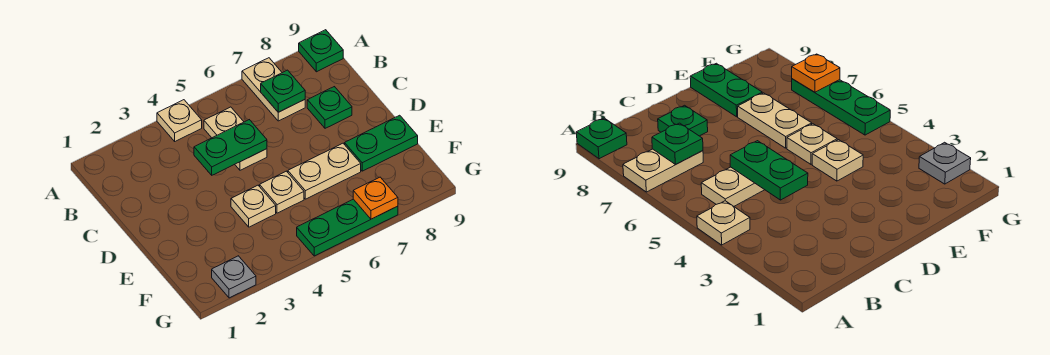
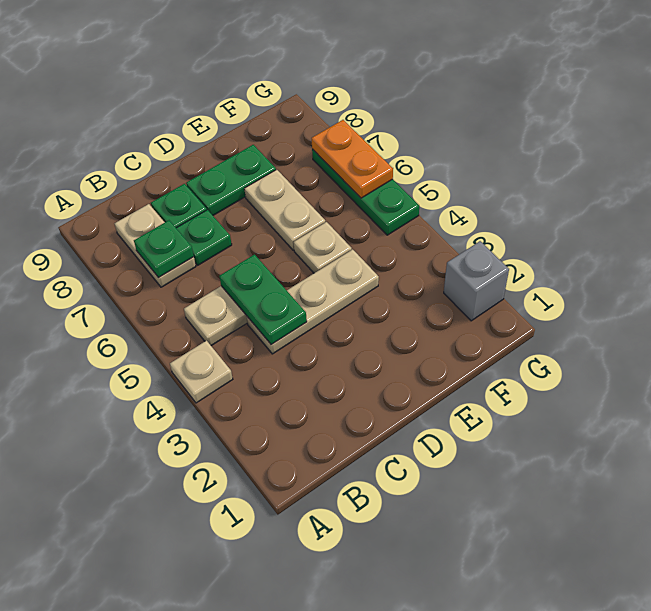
tan plate A7:B7 level 1 -> tan plate B7:B8 level 1
green plate A9 level 1 -> green plate C7 level 1
tan plate E4 level 1 -> tan plate C4:E4 level 1
green plate E8:E9 level 1 -> green plate D8:E8 level 1
grey plate G2 level 1 -> grey brick G2 level 1
orange plate G7 level 2 -> orange plate G6:G7 level 2

